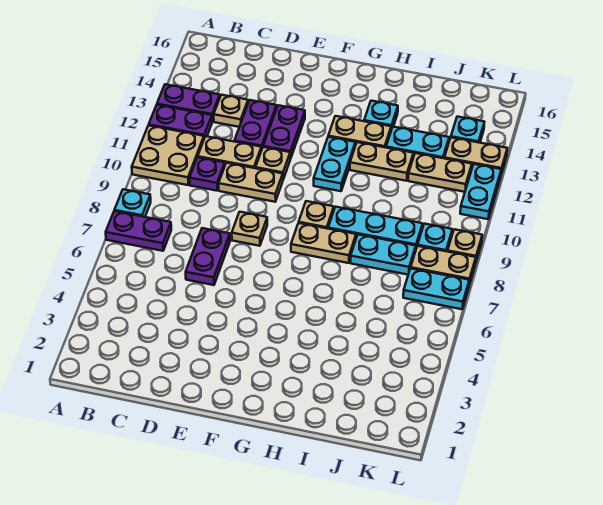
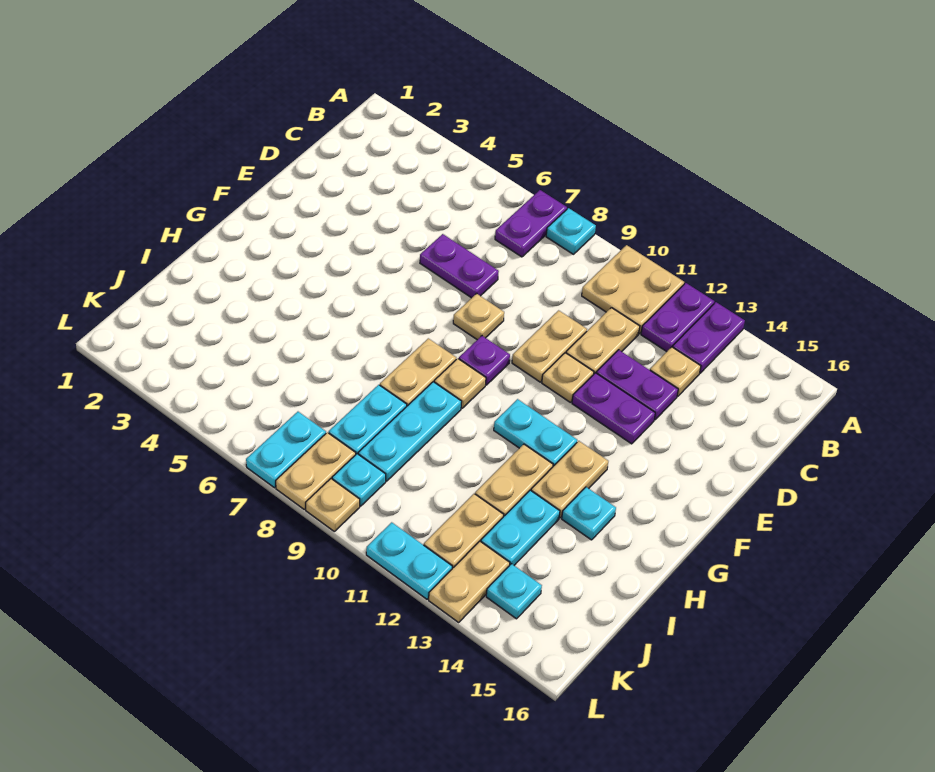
purple plate C10 level 1 -> purple plate F9 level 1

